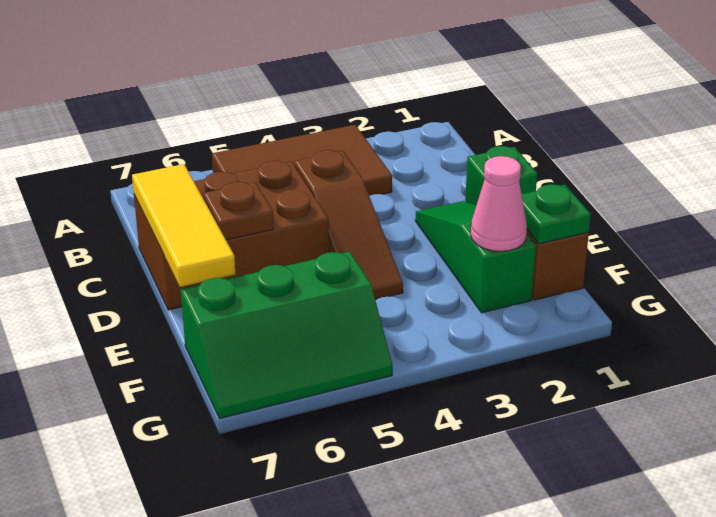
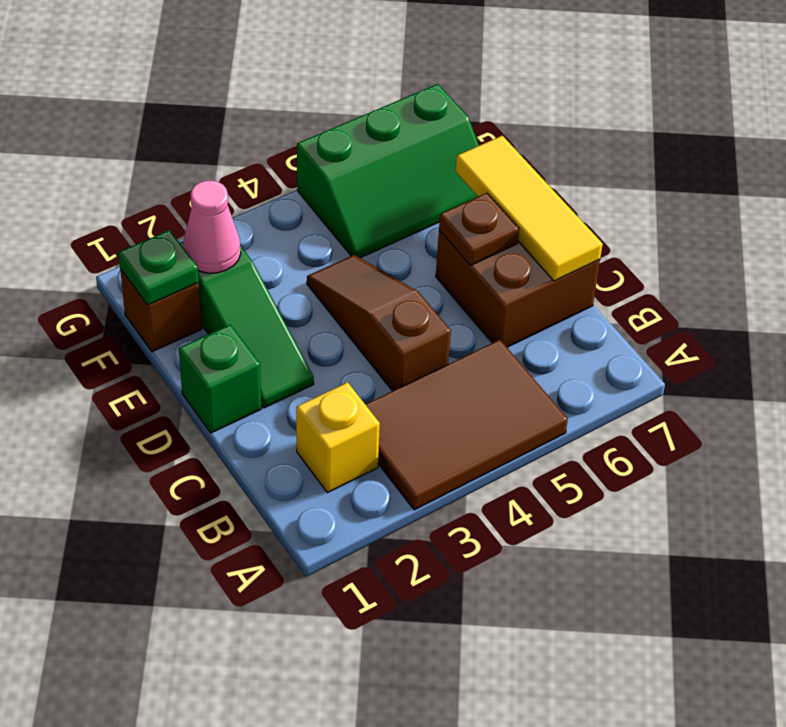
none -> yellow brick B2 level 1
brown brick C5:D7 level 1 -> brown brick C6:D7 level 1
green slope F5:G7 level 1 top F -> green slope F5:G7 level 1 top G

